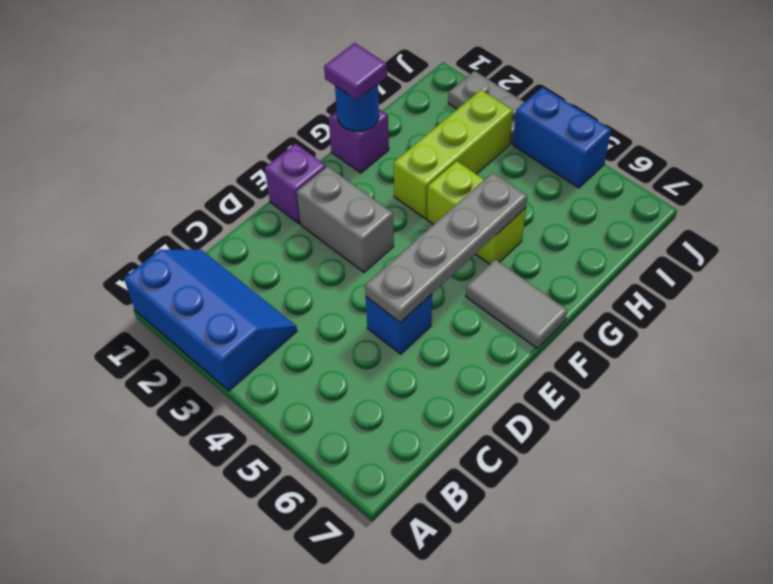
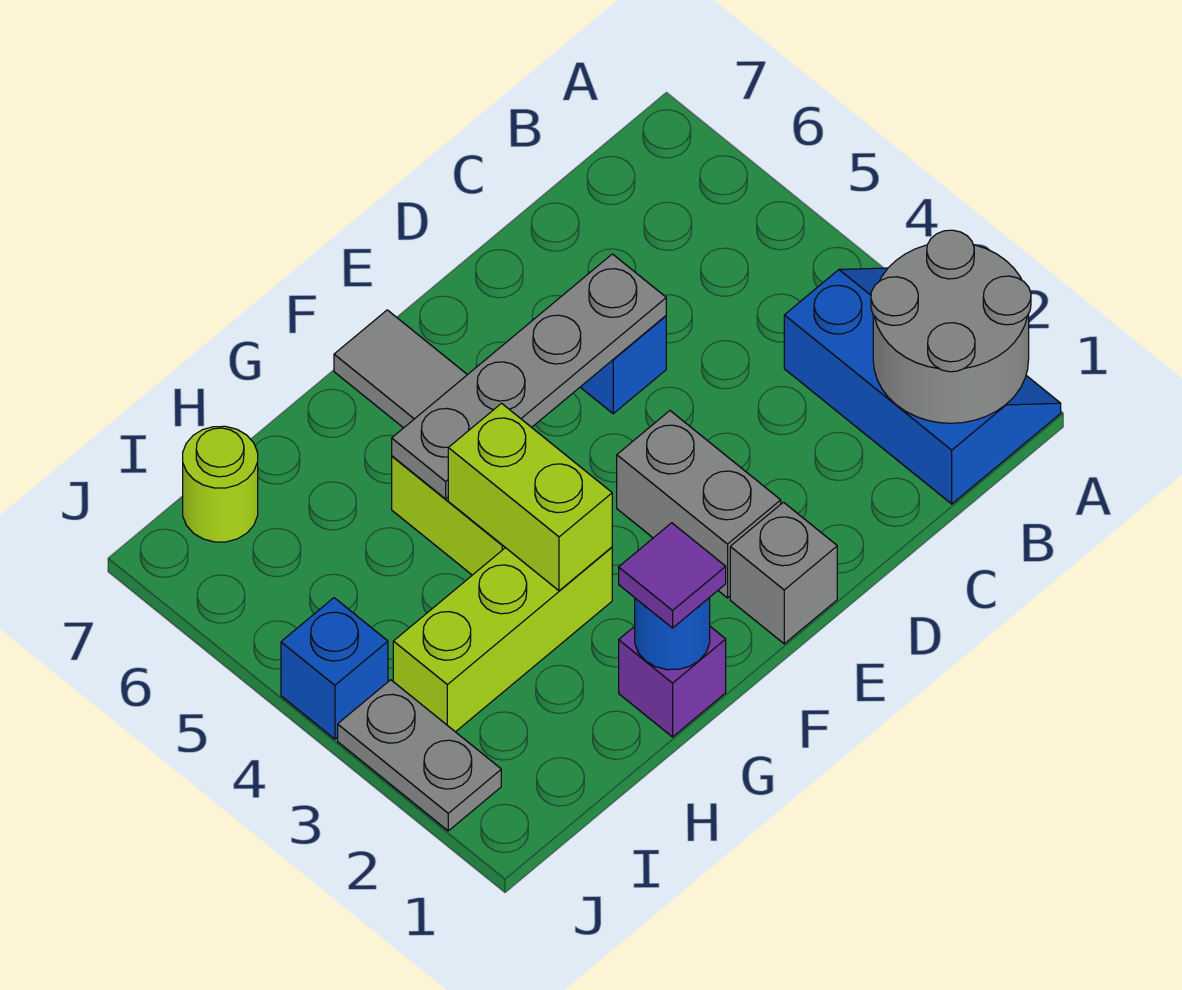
blue slope A1:B3 level 1 top A -> blue slope A1:B3 level 1 top B
none -> grey round brick A1:B2 level 2
purple brick E1 level 1 -> grey brick E1 level 1
none -> lime brick G3:G4 level 2
none -> lime round brick I7 level 1
blue brick J4:J5 level 1 -> blue brick J4 level 1

